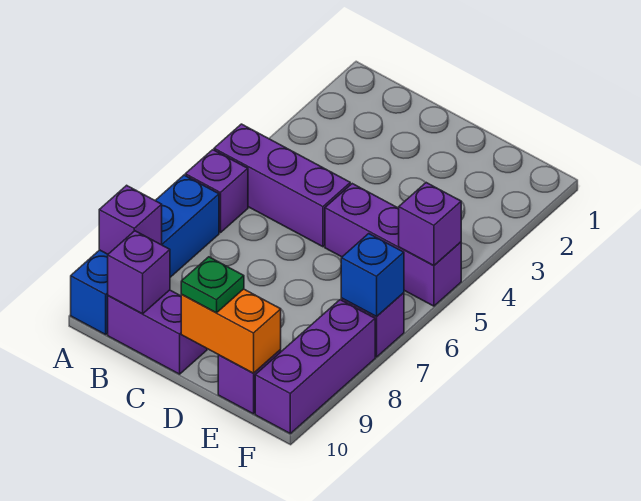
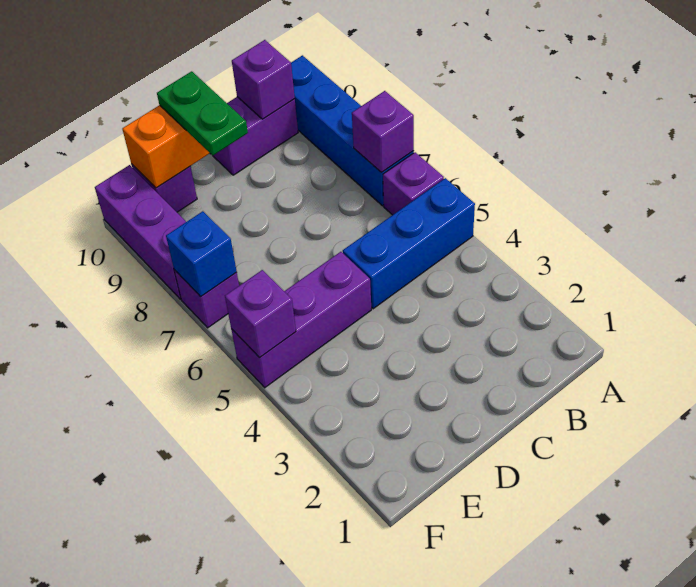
purple brick A5:C5 level 1 -> blue brick A5:C5 level 1
purple brick A9 level 2 -> purple brick A7 level 2
green plate D10 level 3 -> green plate D9:D10 level 3

